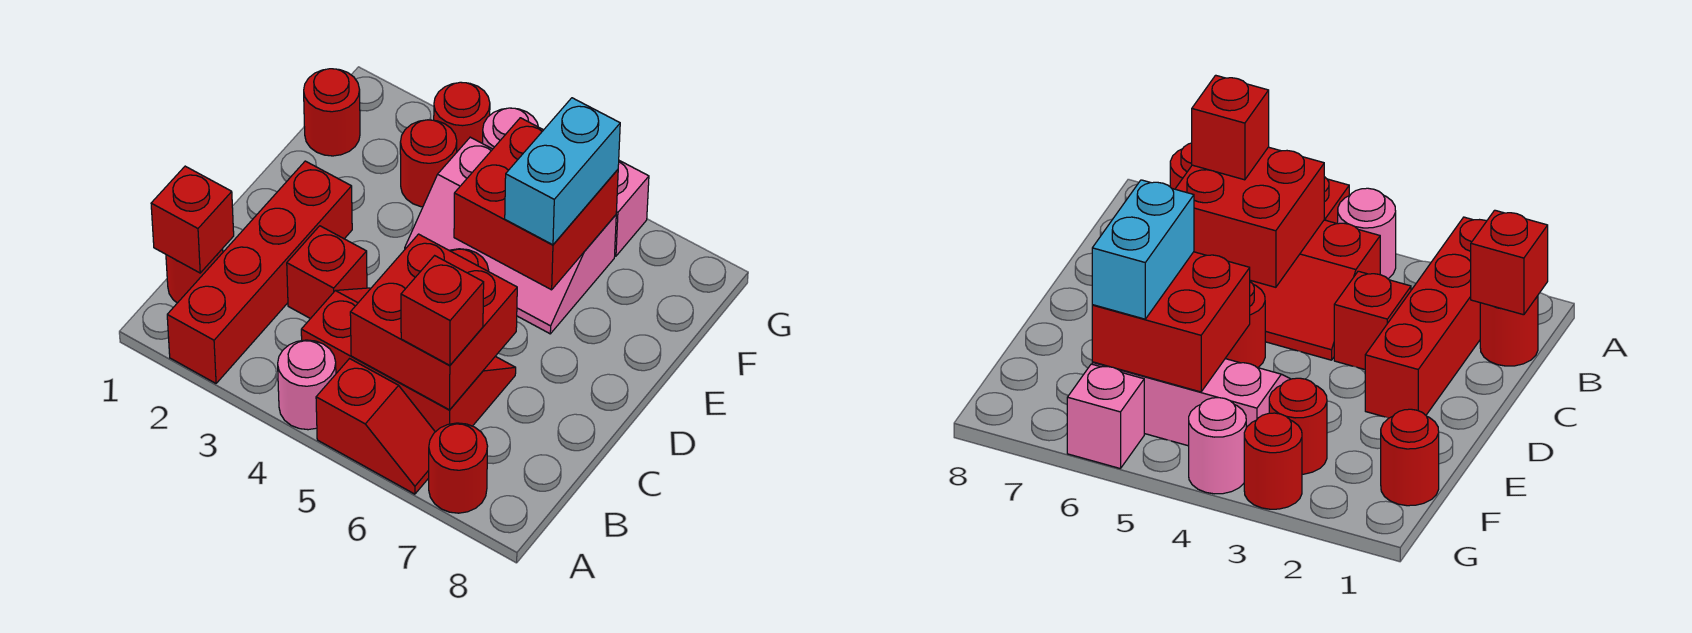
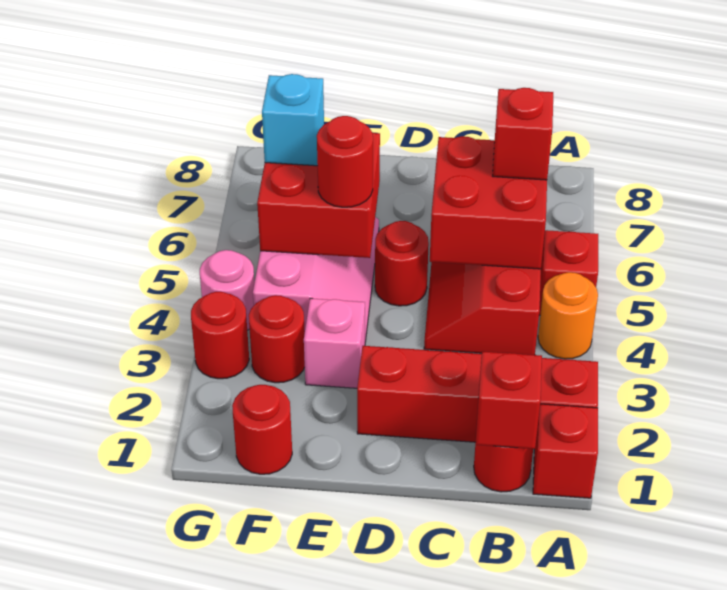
pink round brick A4 level 1 -> orange round brick A4 level 1
red round brick A7 level 1 -> red round brick E5 level 3
red brick C3 level 1 -> red brick A1 level 1
cyan brick E6:F6 level 3 -> cyan brick F6 level 3
pink brick G6 level 1 -> pink brick E3 level 1

